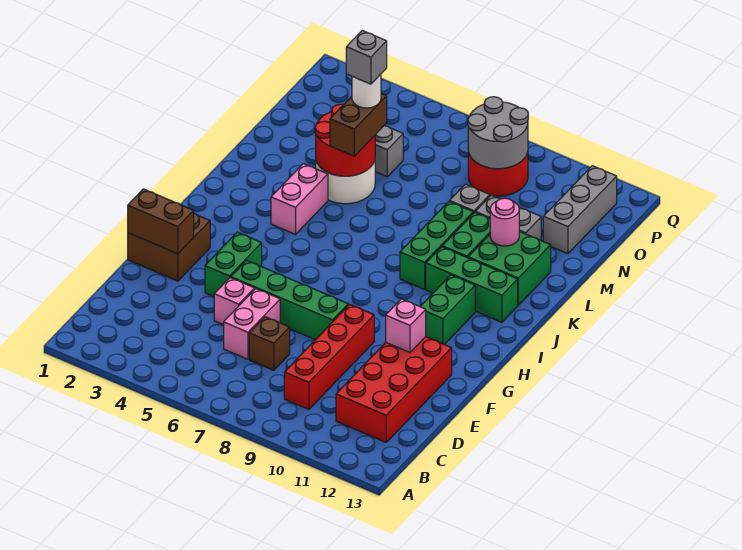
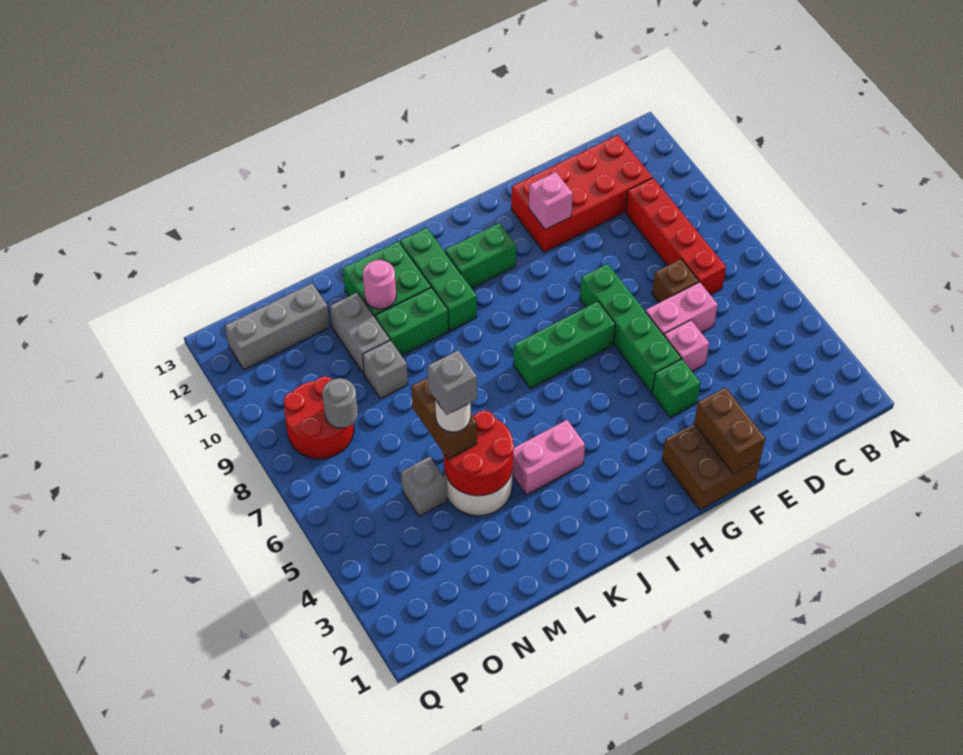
red brick C9:F9 level 1 -> red brick C7:C10 level 1
green brick F4:G4 level 1 -> green brick F4 level 1
green brick J9:L9 level 1 -> green brick G7:I7 level 1
brown brick L5:M5 level 3 -> brown brick M5:M6 level 3
grey round brick O8:P9 level 2 -> grey round brick O8 level 2

